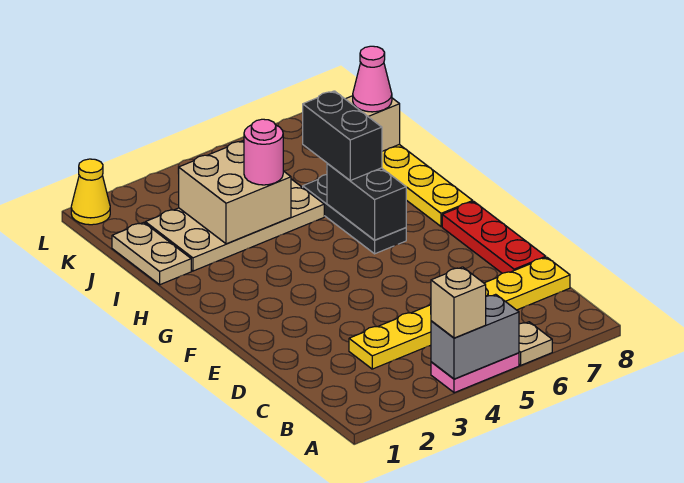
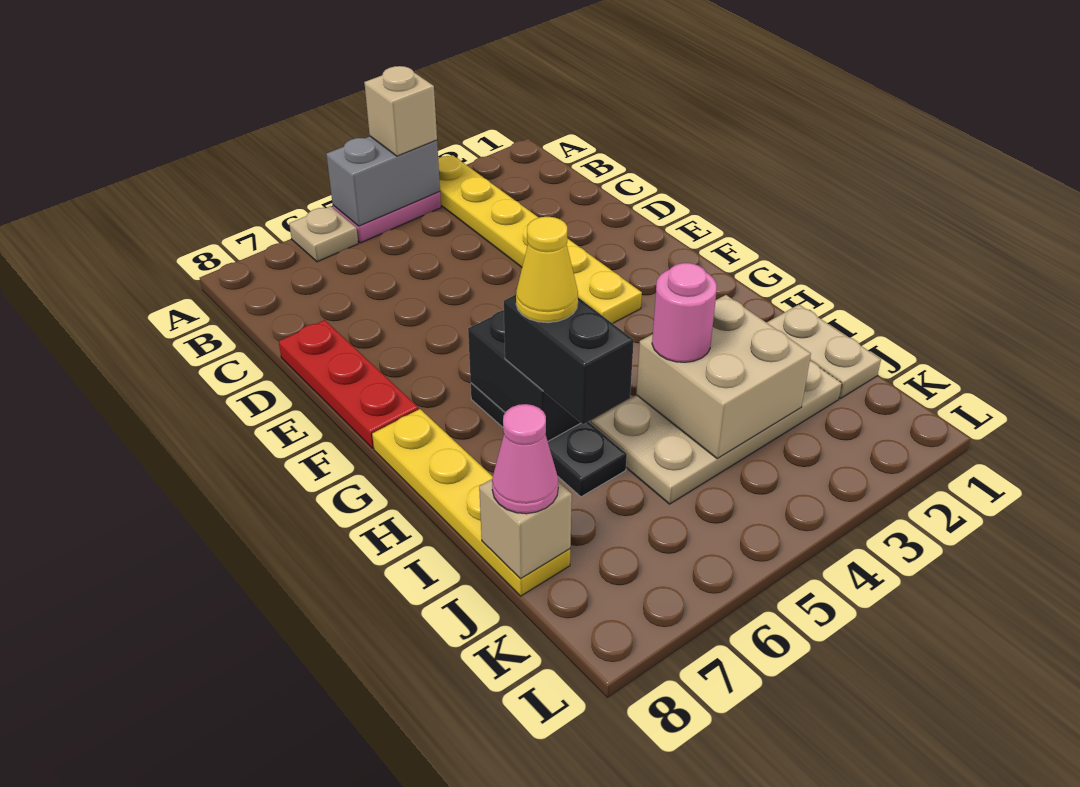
yellow plate C3:C8 level 1 -> yellow plate A3:F3 level 1
yellow cone L1 level 1 -> yellow cone H6 level 4

